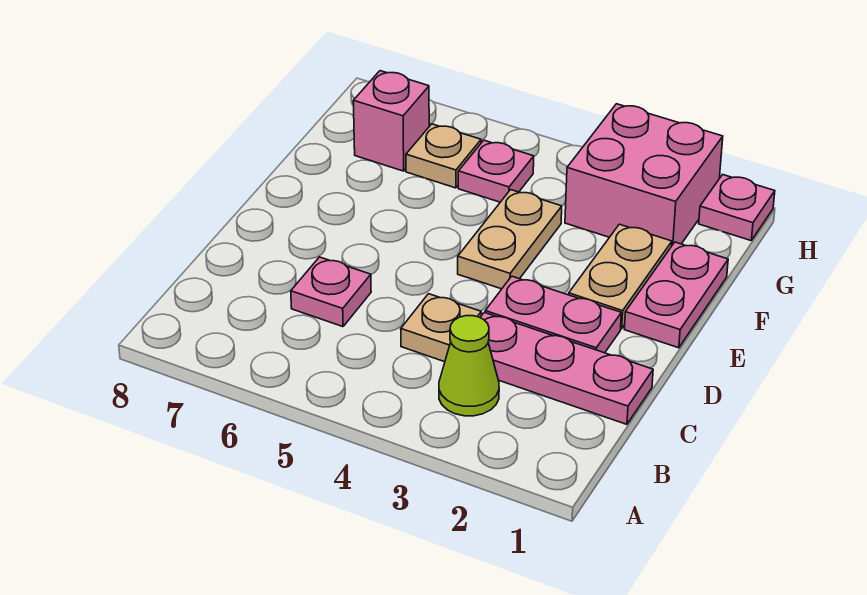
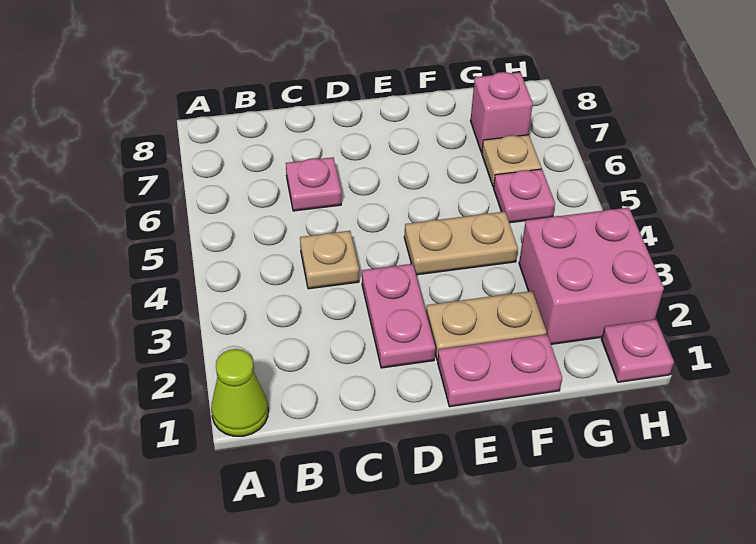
lime cone B3 level 1 -> lime cone A1 level 1
pink plate C1:C3 level 1 -> none

